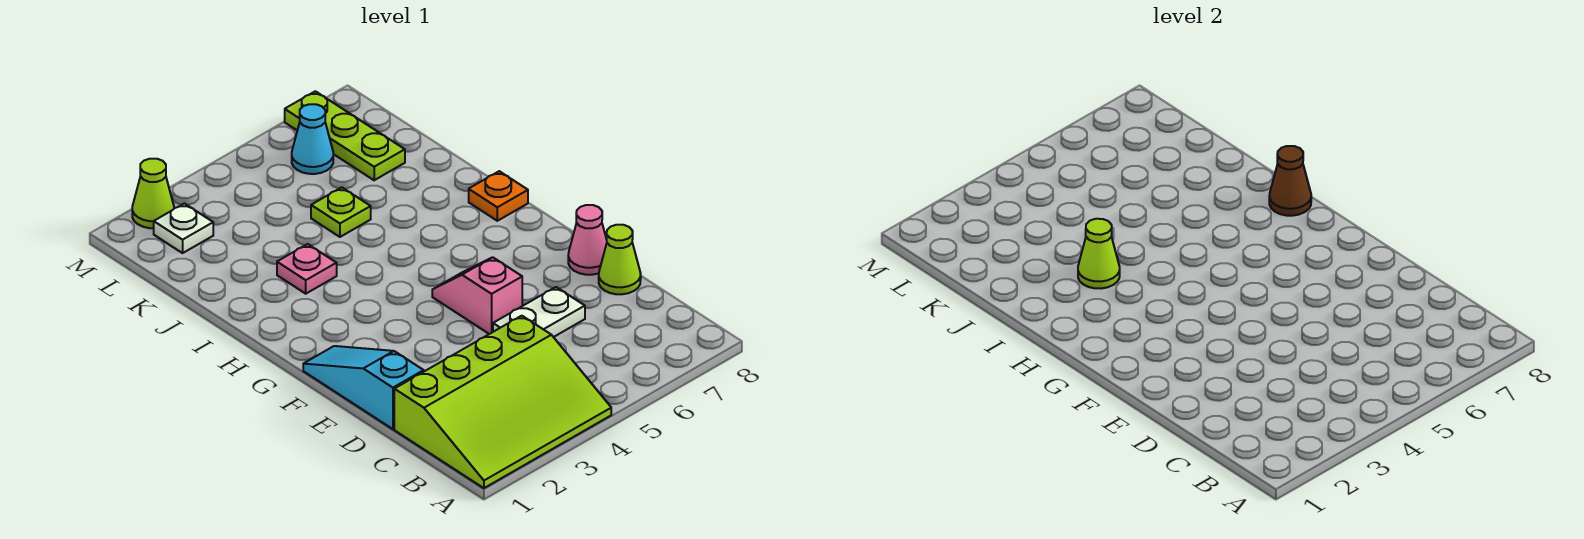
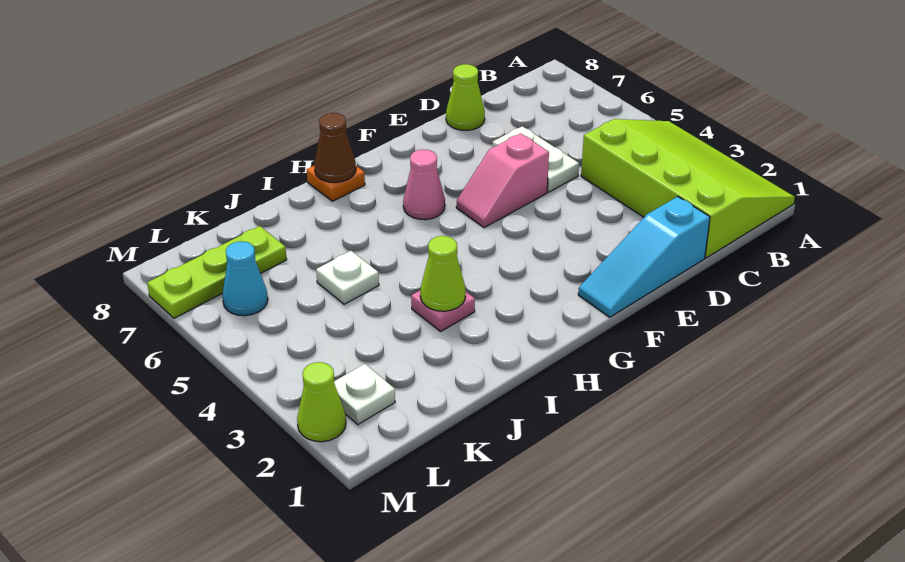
pink cone E8 level 1 -> pink cone G6 level 1
lime plate J5 level 1 -> white plate J5 level 1

